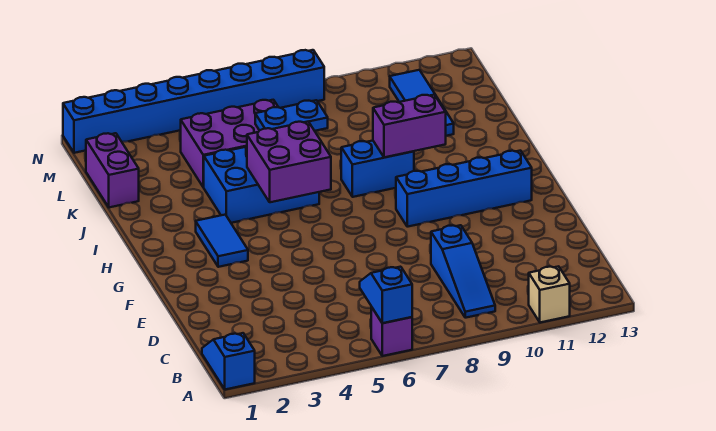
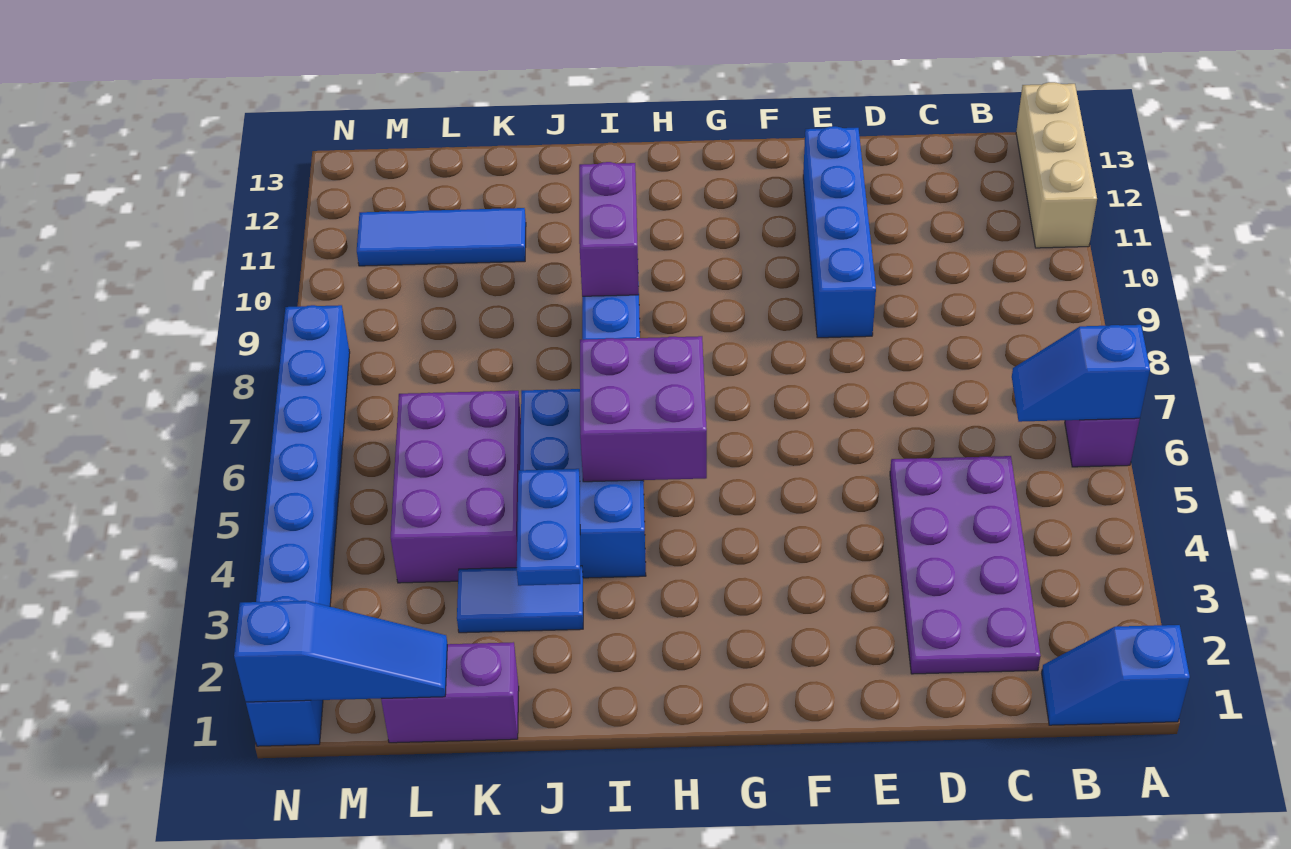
tan brick A11 level 1 -> tan brick A11:A13 level 1
blue slope B9:D9 level 1 top D -> blue slope L1:N1 level 2 top N
none -> purple plate C2:D5 level 1
blue tile G3:H3 level 1 -> blue tile J3:K3 level 1
blue brick G9:G12 level 1 -> blue brick E9:E12 level 1
blue plate K6:K7 level 2 -> blue plate J3:J4 level 2

